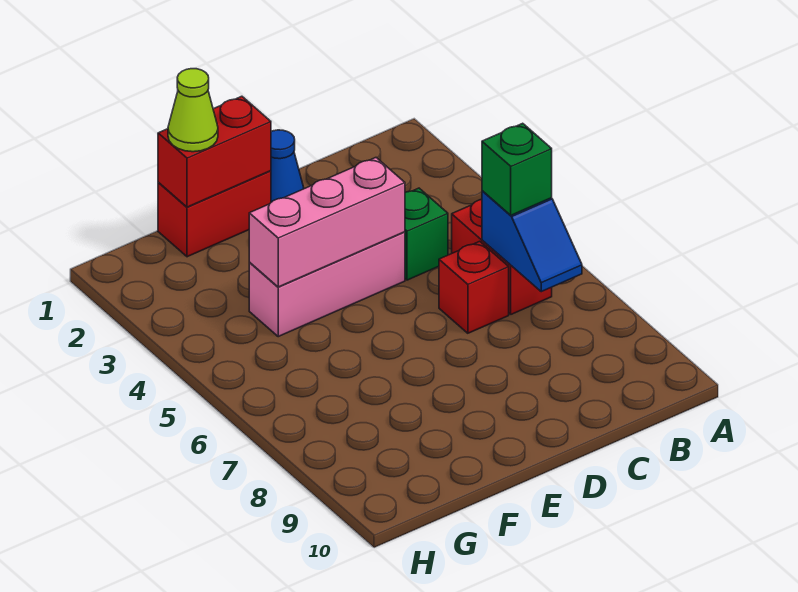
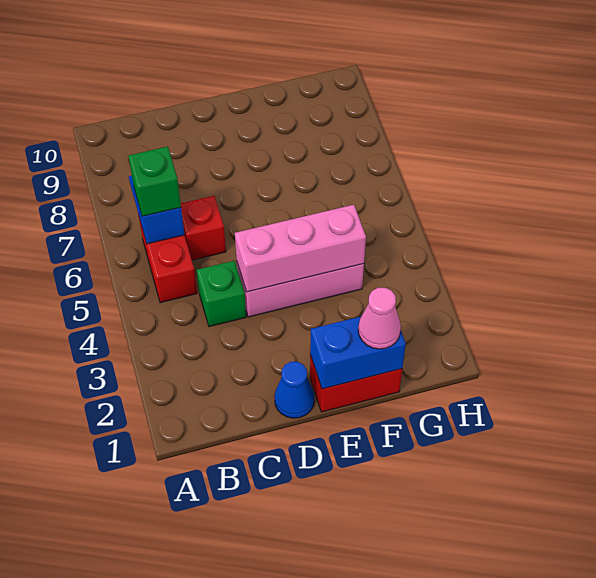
red brick E1:F1 level 2 -> blue brick E1:F1 level 2
lime cone F1 level 3 -> pink cone F1 level 3

